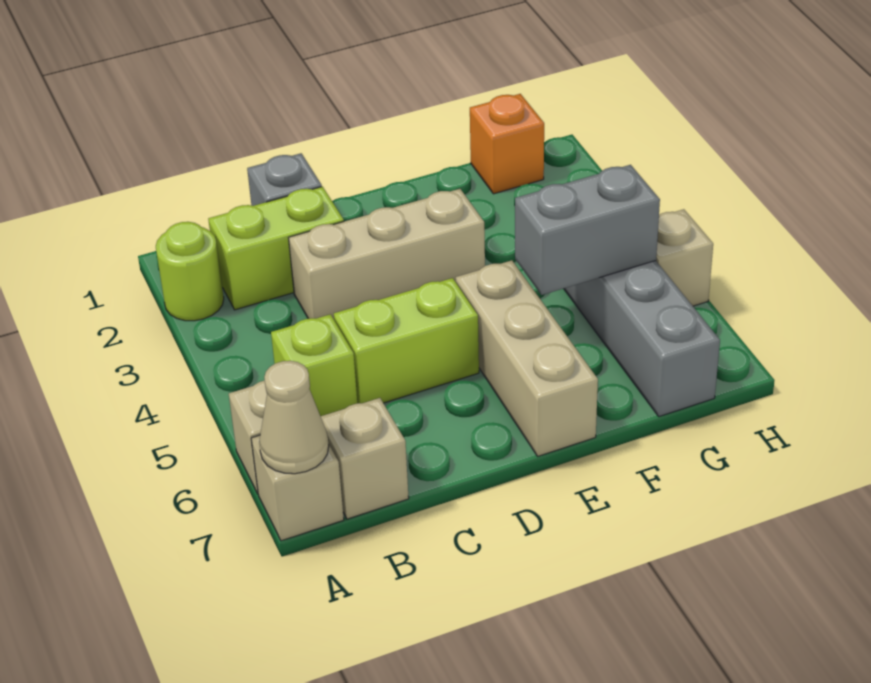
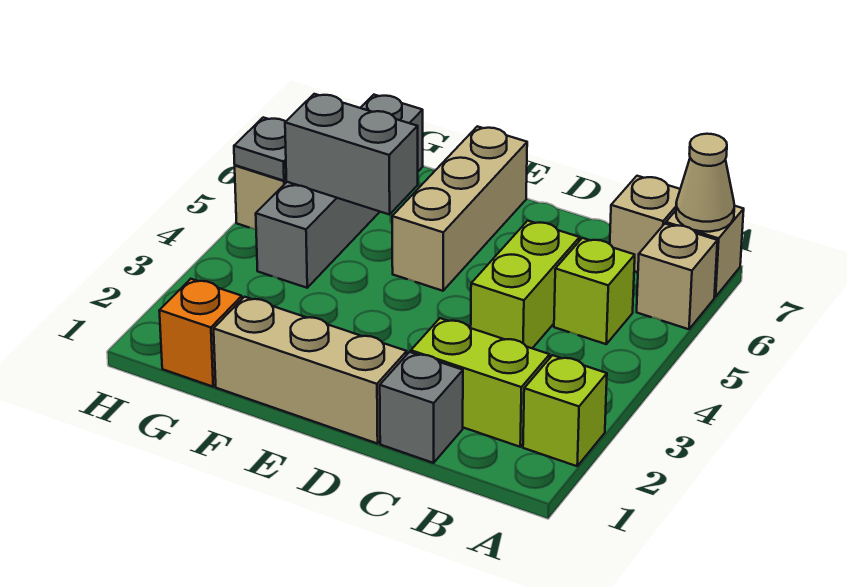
lime round brick A2 level 1 -> lime brick A2 level 1
tan brick C3:E3 level 1 -> tan brick D1:F1 level 1
lime brick C5:D5 level 1 -> lime brick C4:C5 level 1
none -> grey plate H5 level 2

